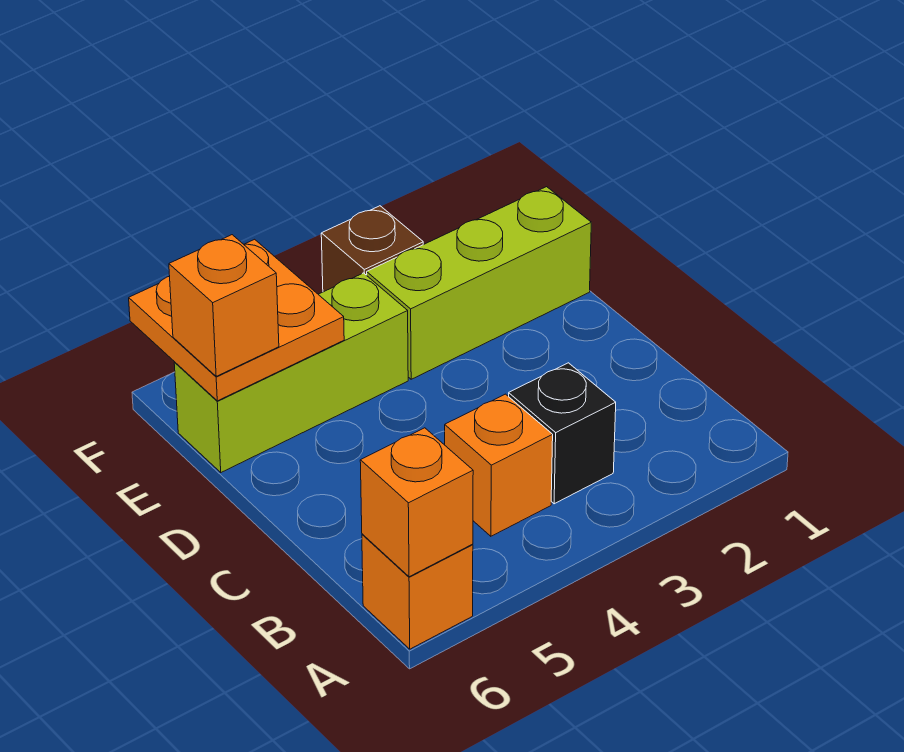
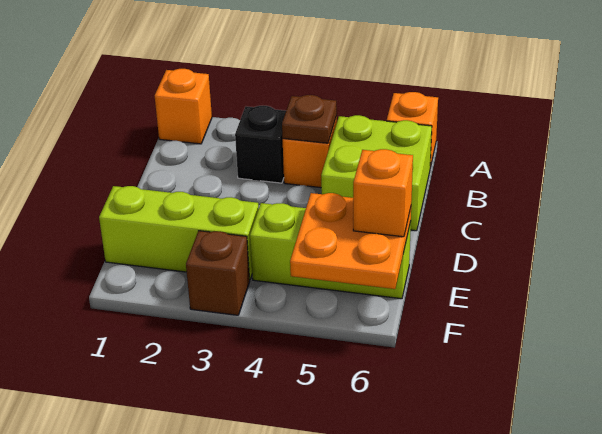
orange brick A6 level 2 -> orange brick A1 level 1
none -> brown plate B4 level 2
none -> lime brick B5:C6 level 1

